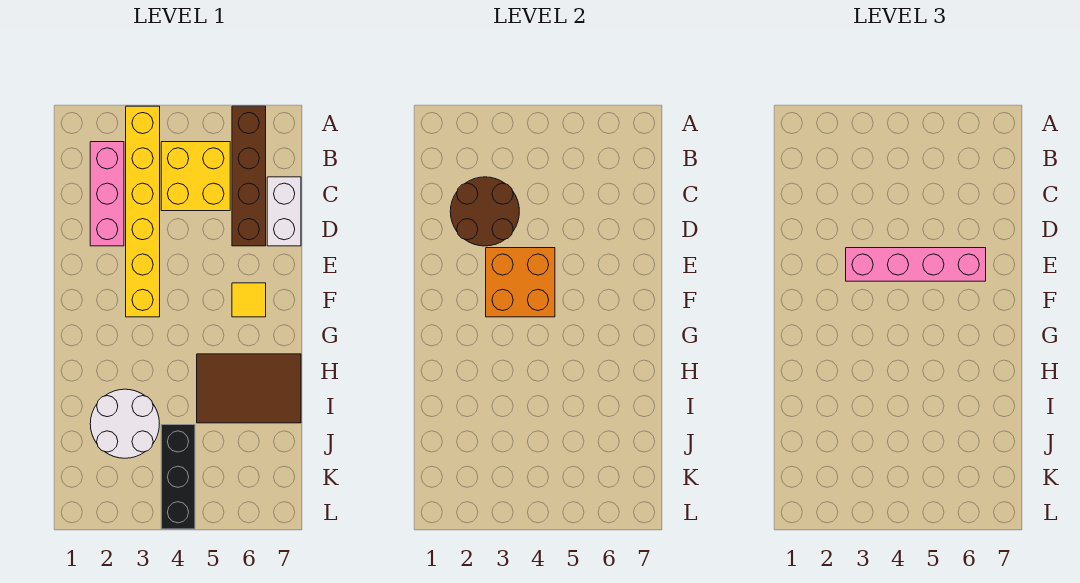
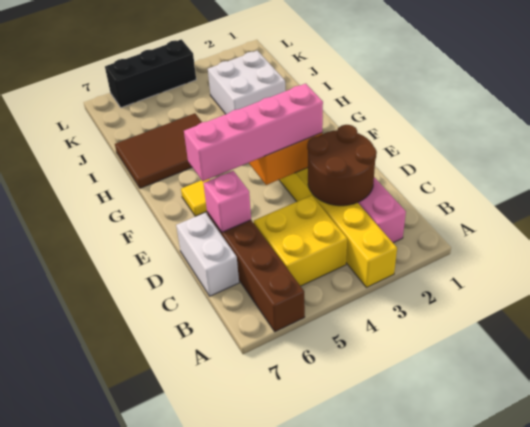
none -> pink brick D6 level 2
white round brick I2:J3 level 1 -> white brick I2:J3 level 1
black brick J4:L4 level 1 -> black brick L4:L6 level 1

